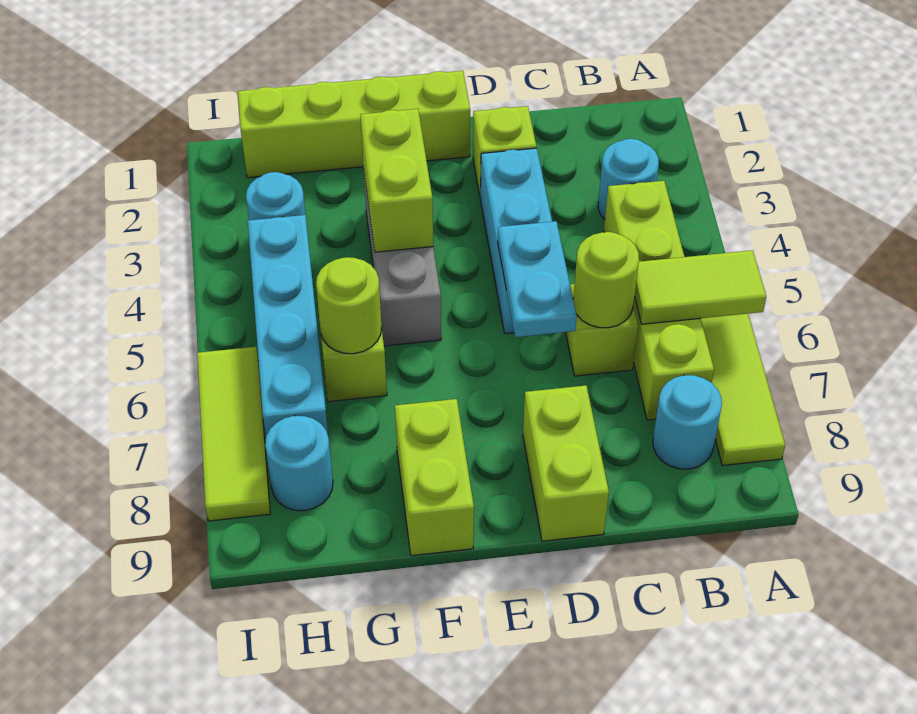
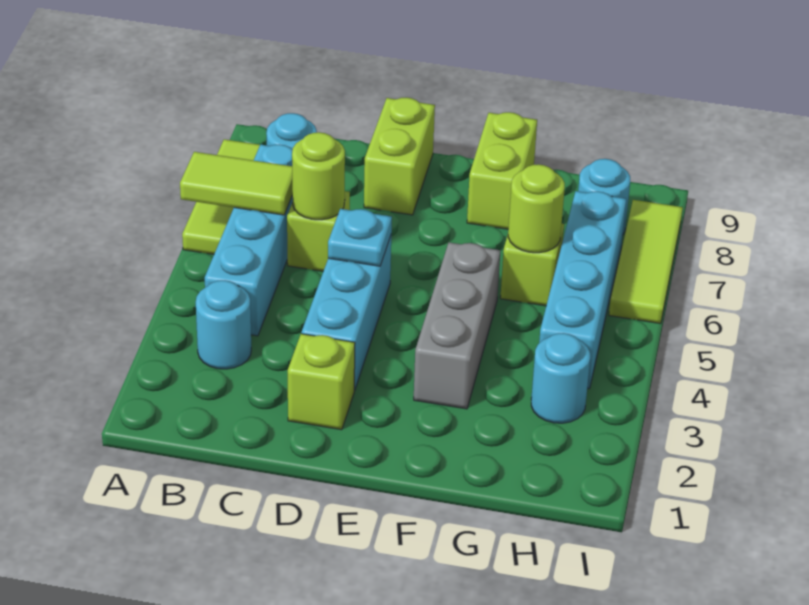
lime brick B4:B7 level 1 -> cyan brick B4:B7 level 1
cyan plate D5:D6 level 2 -> cyan plate D5 level 2
lime brick E1:H1 level 1 -> none
lime brick F3:F4 level 2 -> none

